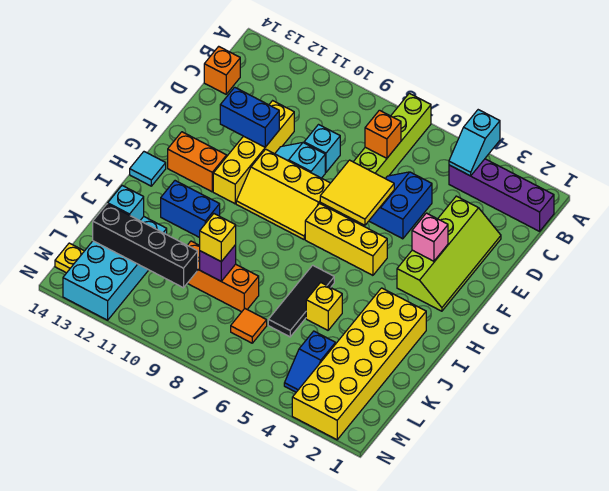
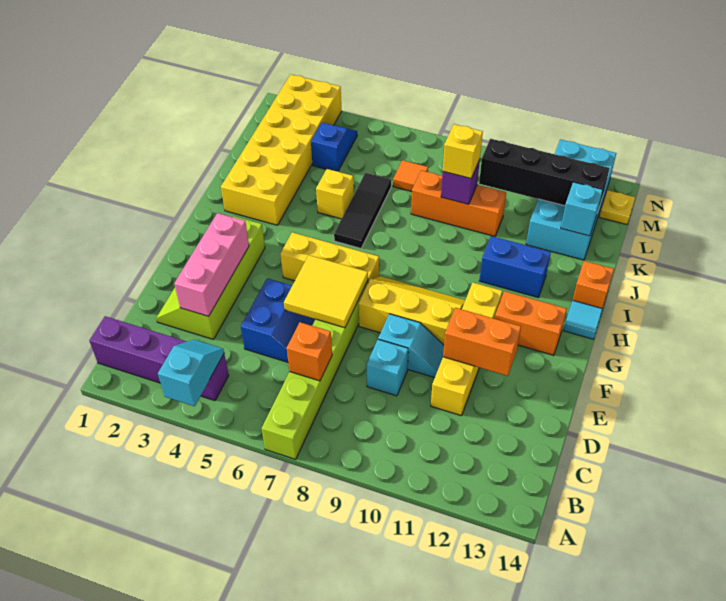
orange brick C14 level 1 -> orange brick I14 level 1
blue brick E11:E12 level 2 -> orange brick E11:E12 level 2
pink brick F3 level 2 -> pink brick D3:F3 level 2

